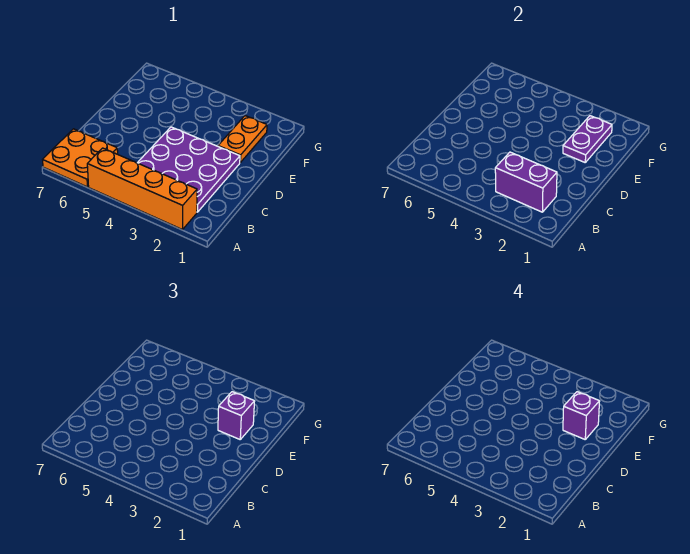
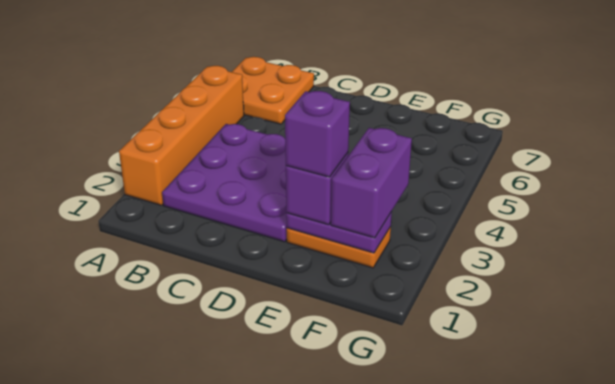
purple brick B2:B3 level 2 -> purple brick F2:F3 level 3

